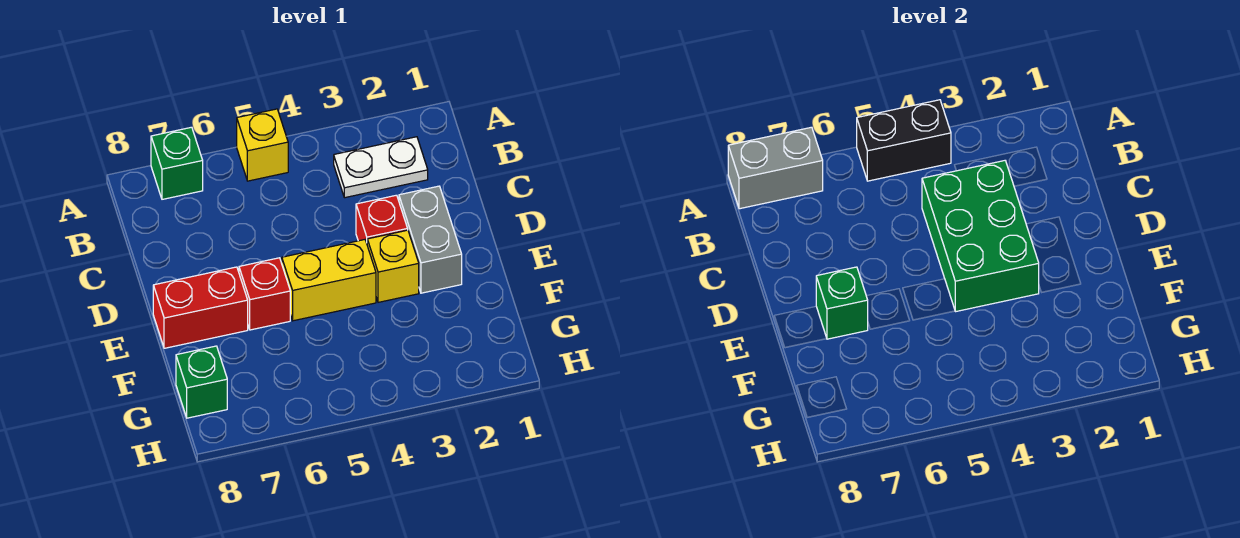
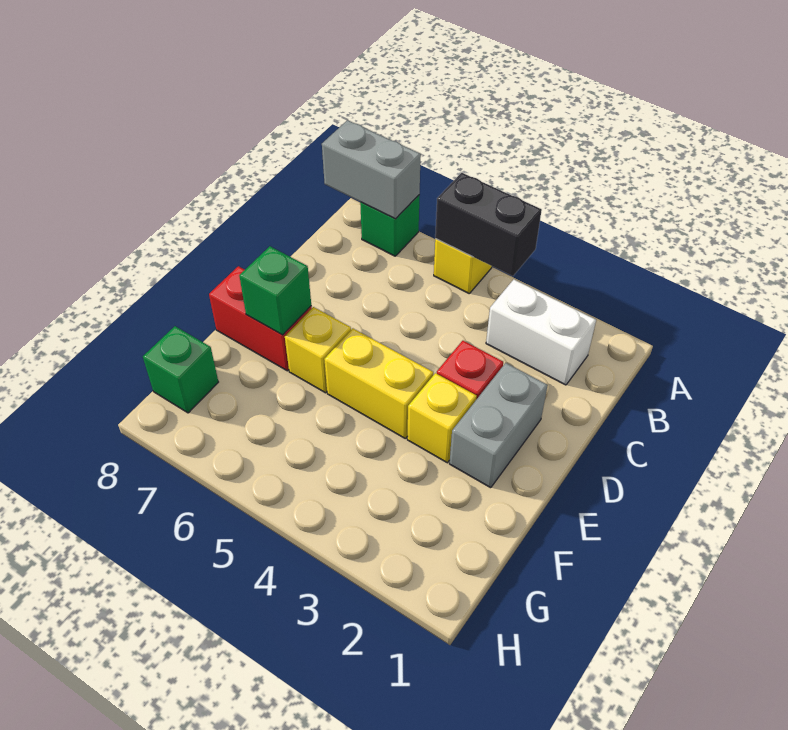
white plate B2:B3 level 1 -> white brick B2:B3 level 1
green brick C3:E4 level 2 -> none
red brick E6 level 1 -> yellow brick E6 level 1

